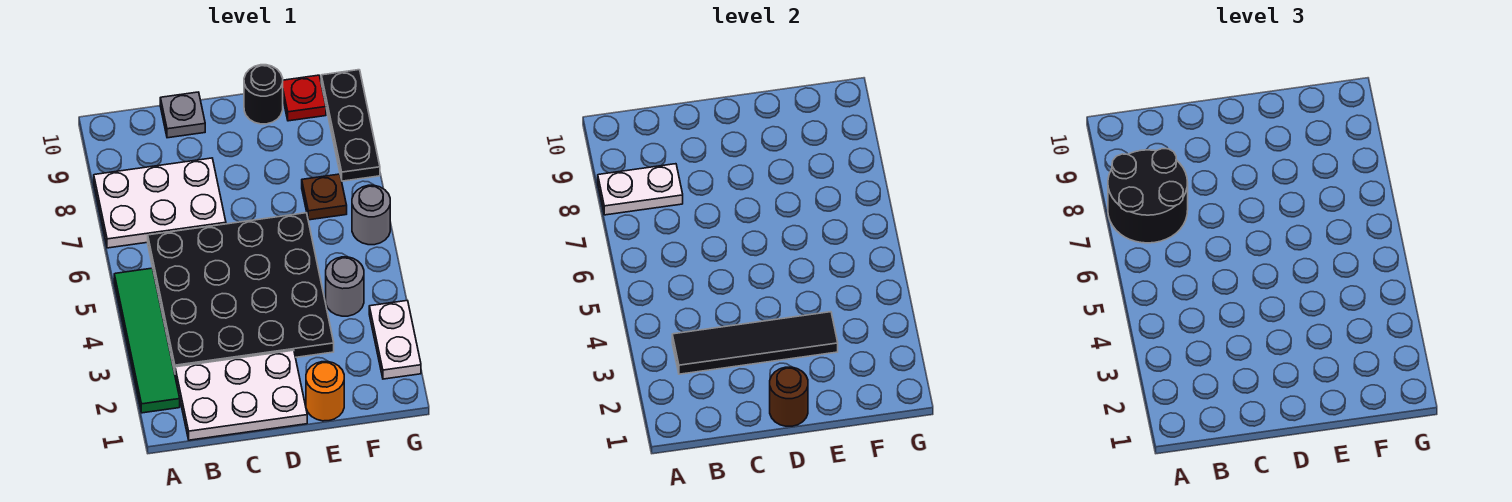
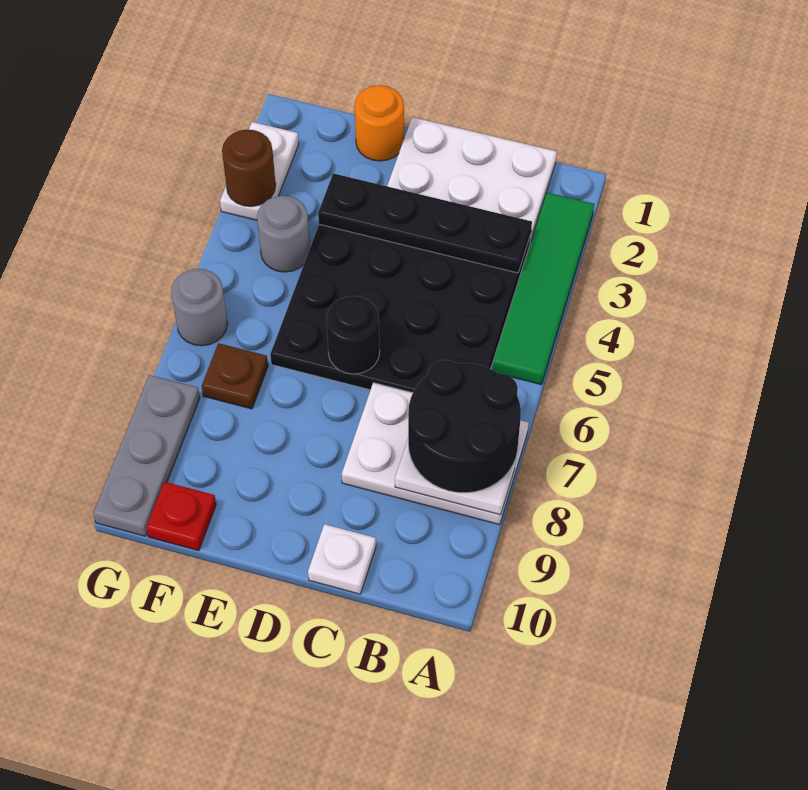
black tile B3:E3 level 2 -> black plate B3:E3 level 2
grey plate C10 level 1 -> white plate C10 level 1
brown round brick D1 level 2 -> brown round brick G3 level 2
black round brick E10 level 1 -> black round brick D6 level 2
black plate G8:G10 level 1 -> grey plate G8:G10 level 1

